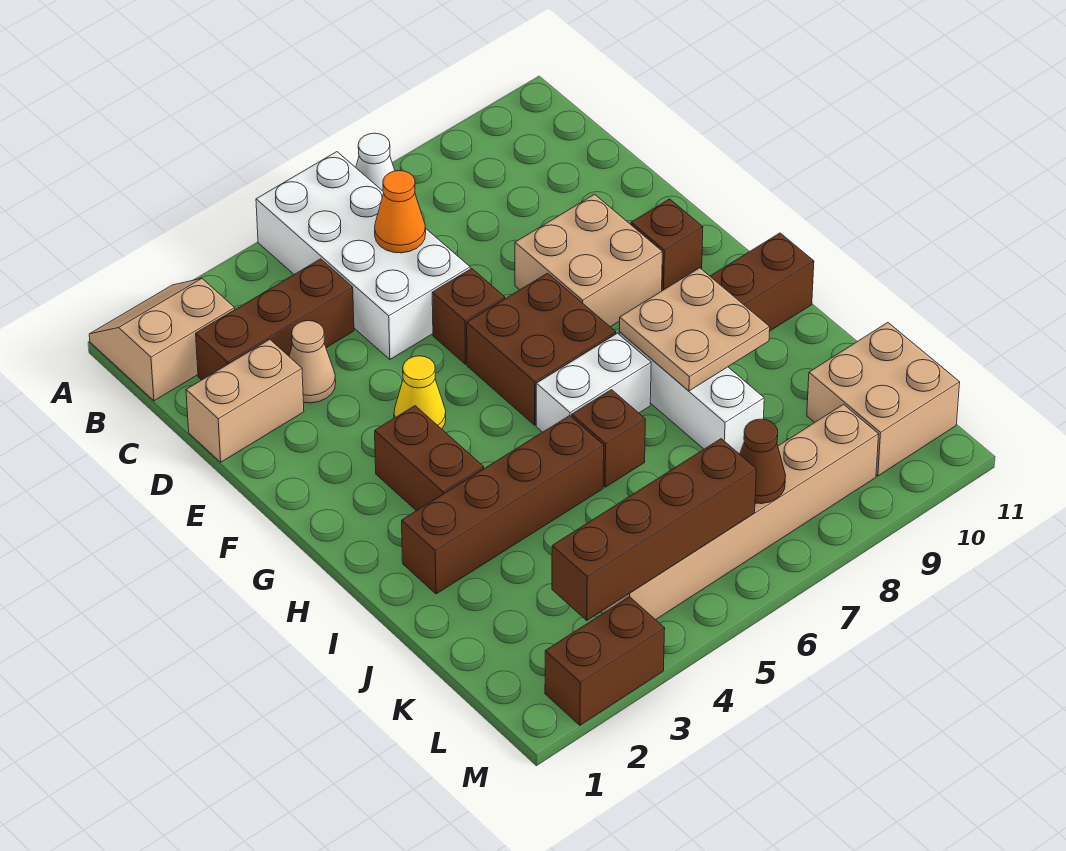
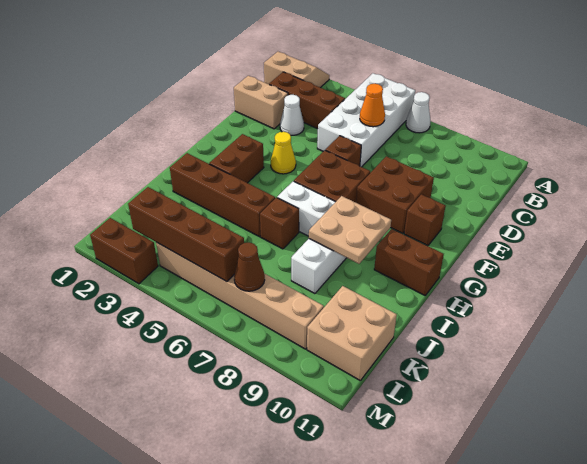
tan cone D3 level 1 -> white cone D3 level 1
tan brick E8:F9 level 1 -> brown brick E8:F9 level 1

